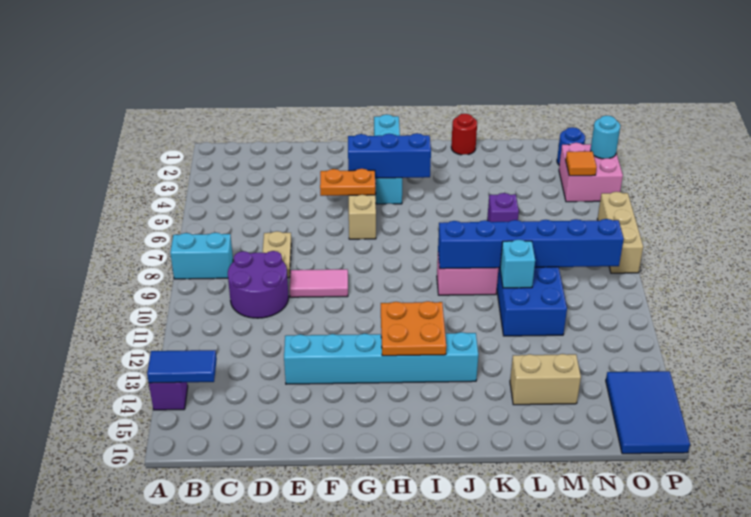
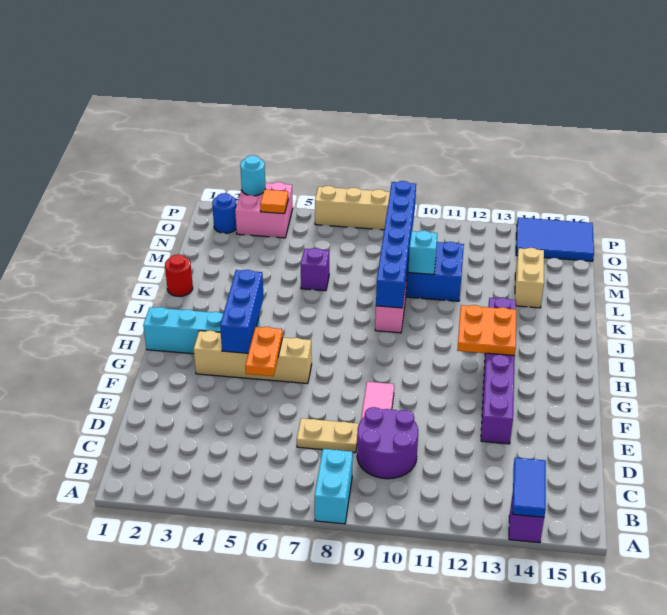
cyan brick E13:J13 level 1 -> purple brick E13:J13 level 1

